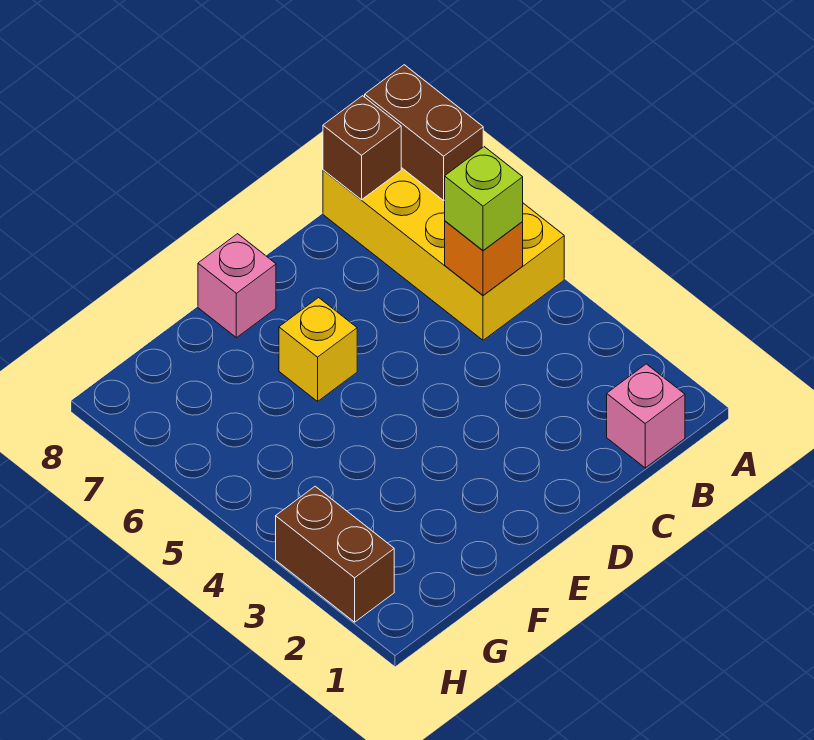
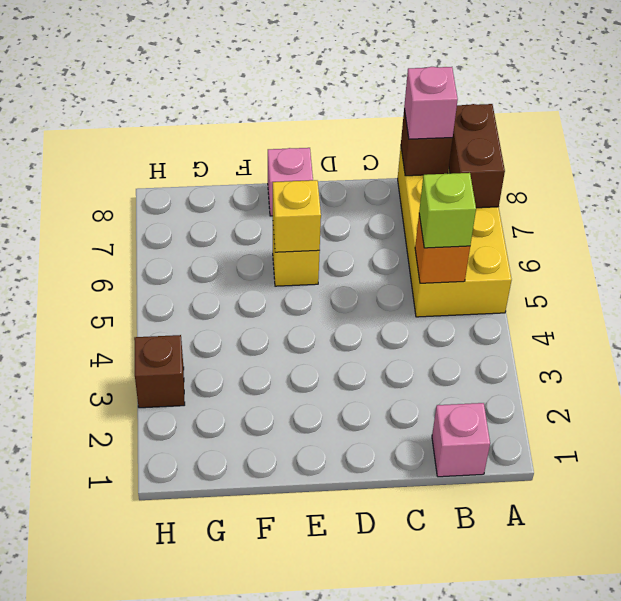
none -> pink brick B8 level 3
none -> yellow brick E6 level 2
brown brick H2:H3 level 1 -> brown brick H3 level 1

